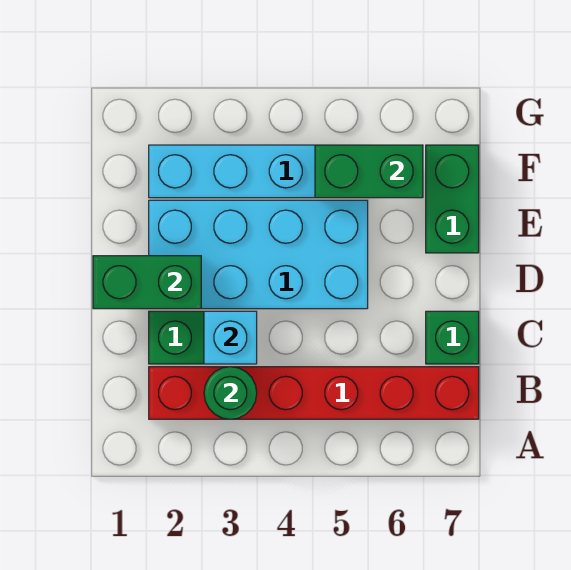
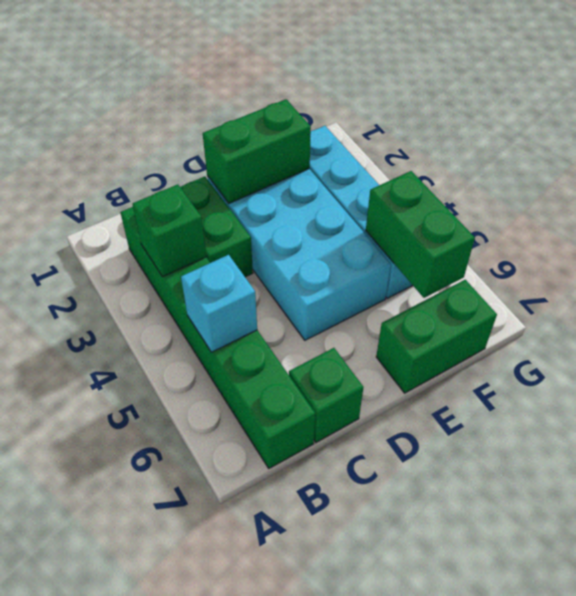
red brick B2:B7 level 1 -> green brick B2:B7 level 1
green round brick B3 level 2 -> green brick B3 level 2
cyan brick C3 level 2 -> cyan brick B5 level 2
green brick D1:D2 level 2 -> green brick D2:E2 level 2

